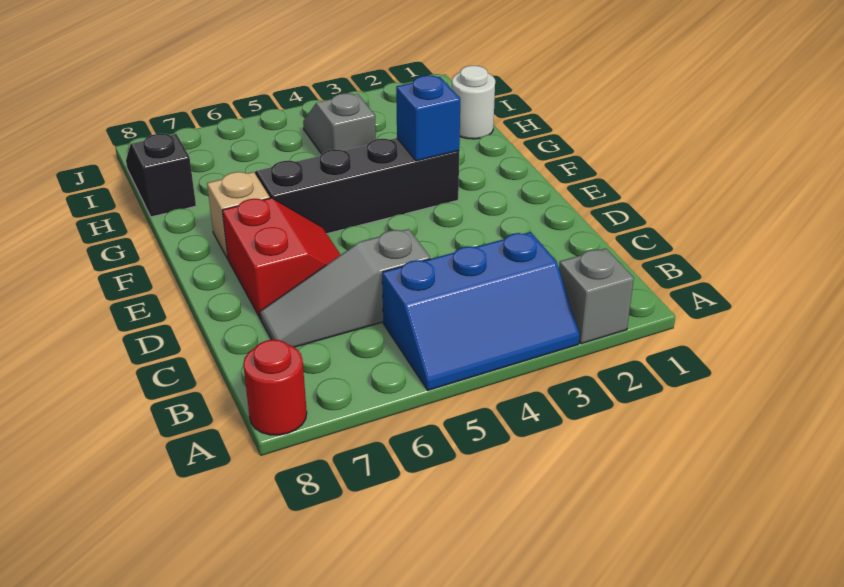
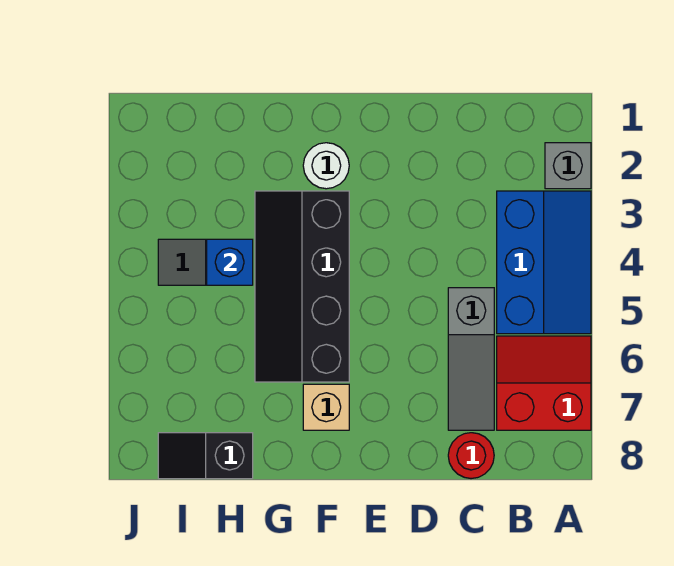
red round brick A8 level 1 -> red round brick C8 level 1
red slope D6:E7 level 1 top 7 -> red slope A6:B7 level 1 top 7
blue brick F3 level 2 -> blue brick H4 level 2
white round brick H1 level 1 -> white round brick F2 level 1

